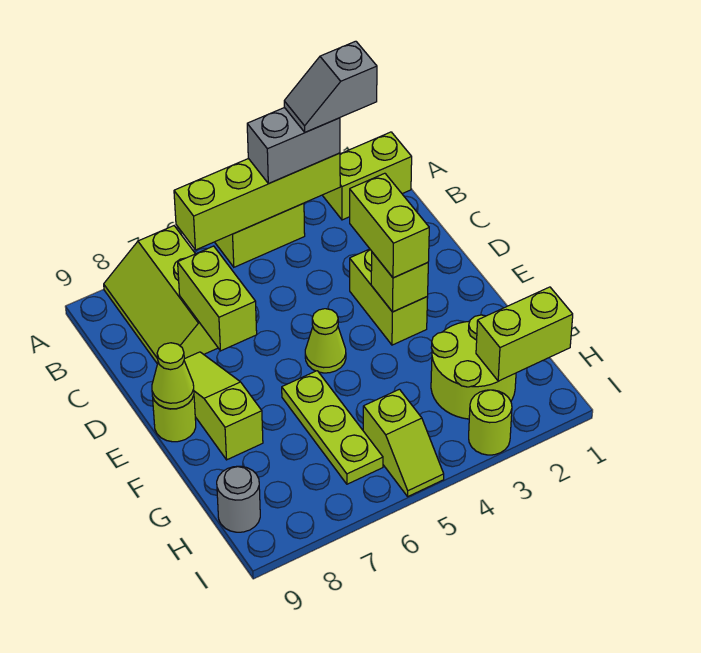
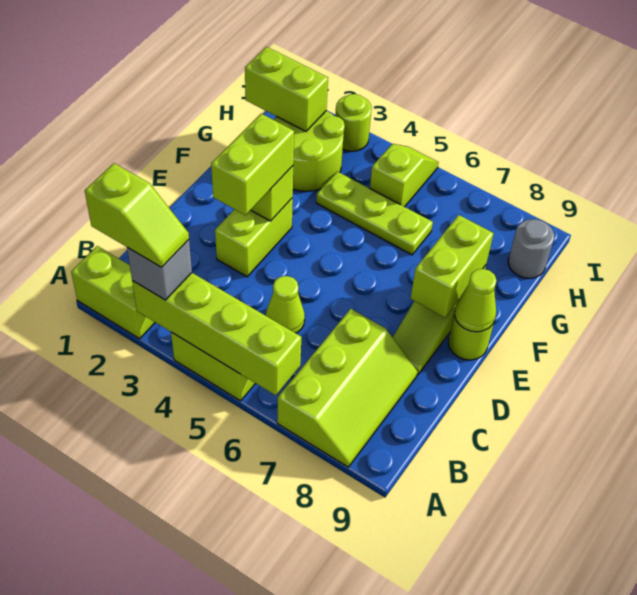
grey slope A2:A3 level 4 top 2 -> lime slope A2:A3 level 4 top 2
grey brick A3:A4 level 3 -> grey brick A3 level 3
lime brick C7:D7 level 2 -> lime brick E8:F8 level 2
lime cone E5 level 1 -> lime cone C5 level 1
lime plate F6:H6 level 1 -> lime plate G4:G6 level 1

